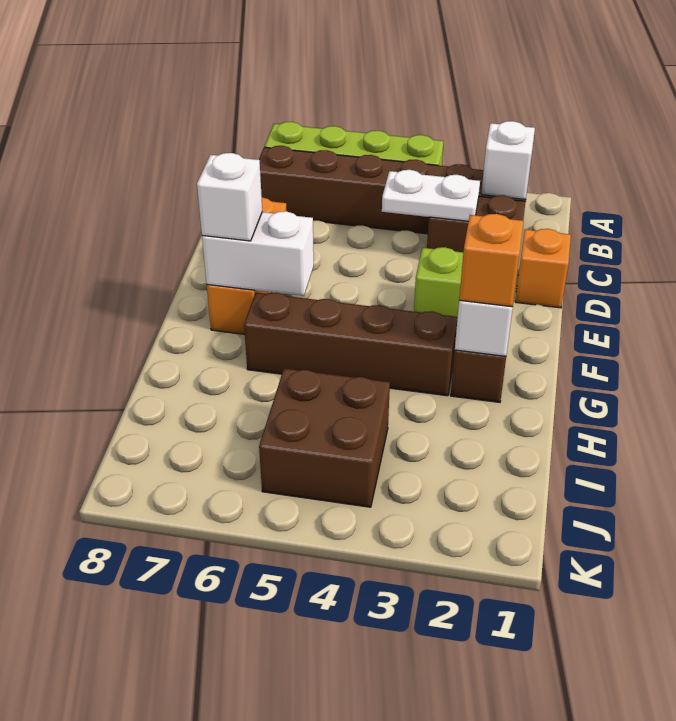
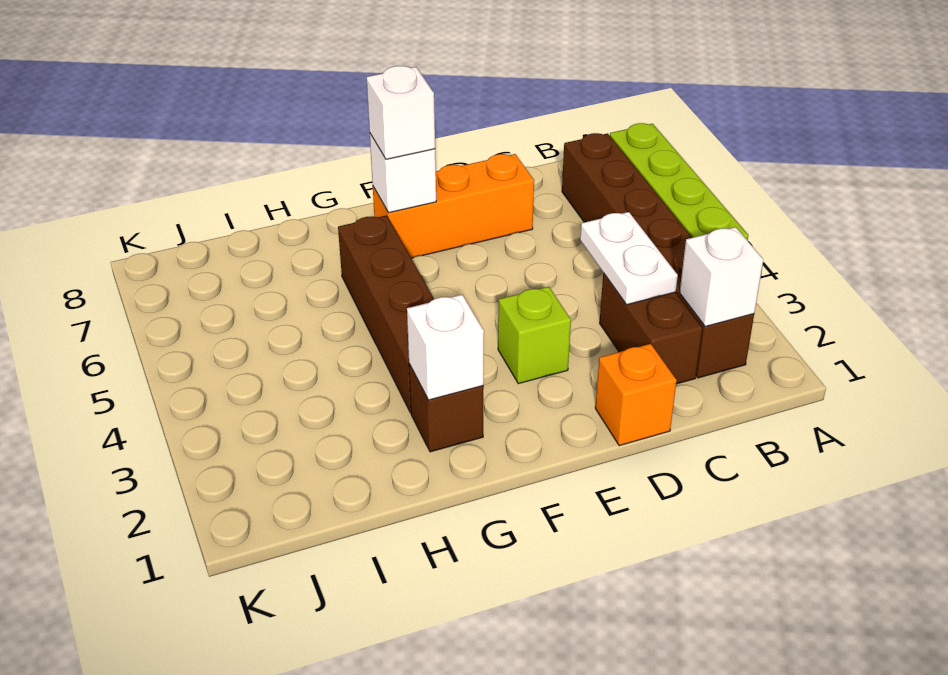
white brick F6:F7 level 2 -> white brick F7 level 2
orange brick G2 level 3 -> none
brown brick I4:J5 level 1 -> none

